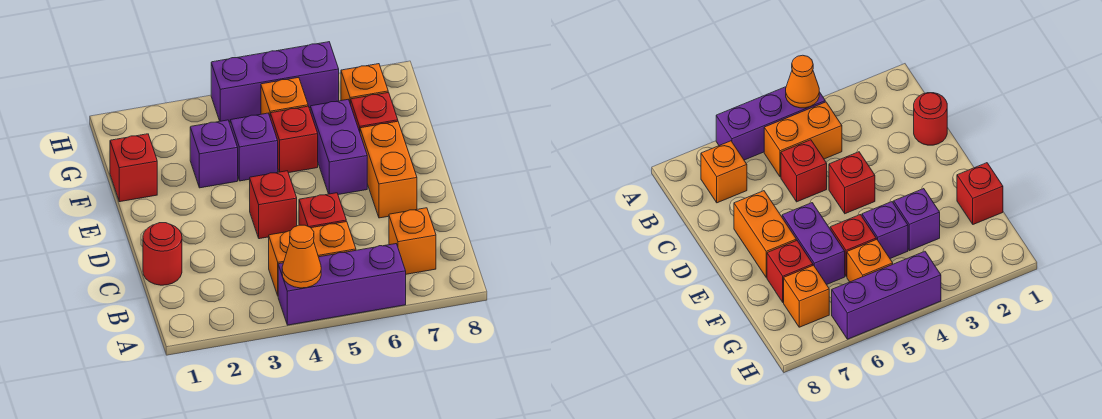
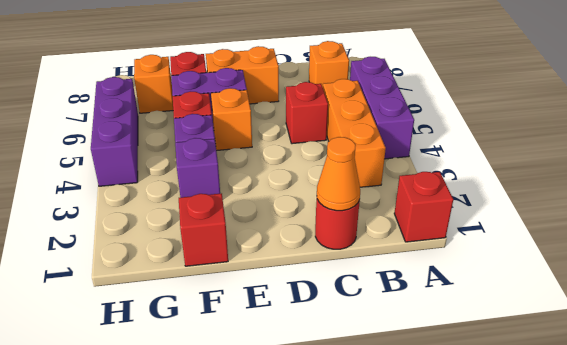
orange cone A4 level 2 -> orange cone C1 level 2
orange brick B4:B5 level 1 -> orange brick B3:B5 level 1
red brick D4 level 1 -> red brick A1 level 1
orange brick G5 level 1 -> orange brick E5 level 1

